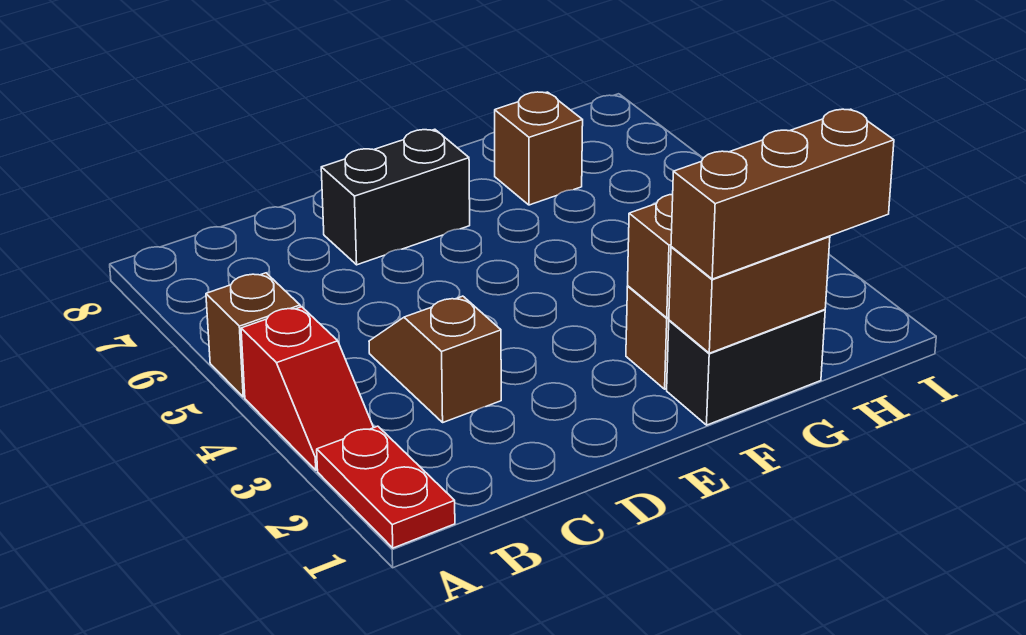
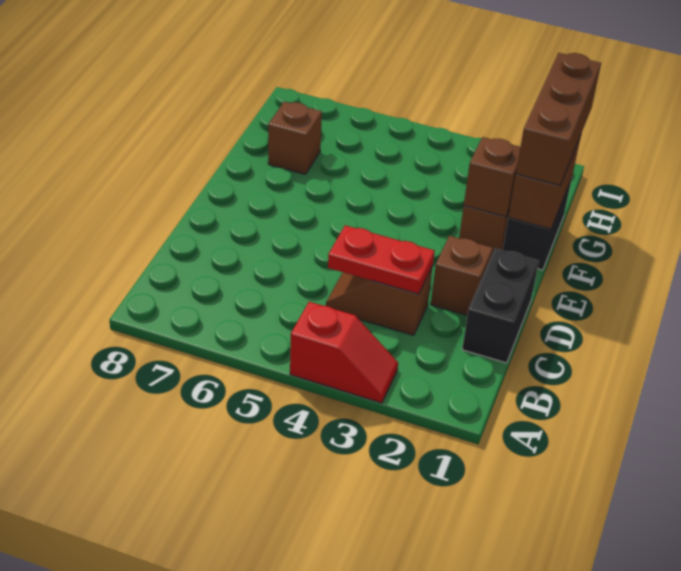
red plate A1:A2 level 1 -> red plate C3:C4 level 2
brown brick A5 level 1 -> brown brick D2 level 1
black brick D7:E7 level 1 -> black brick C1:D1 level 1

